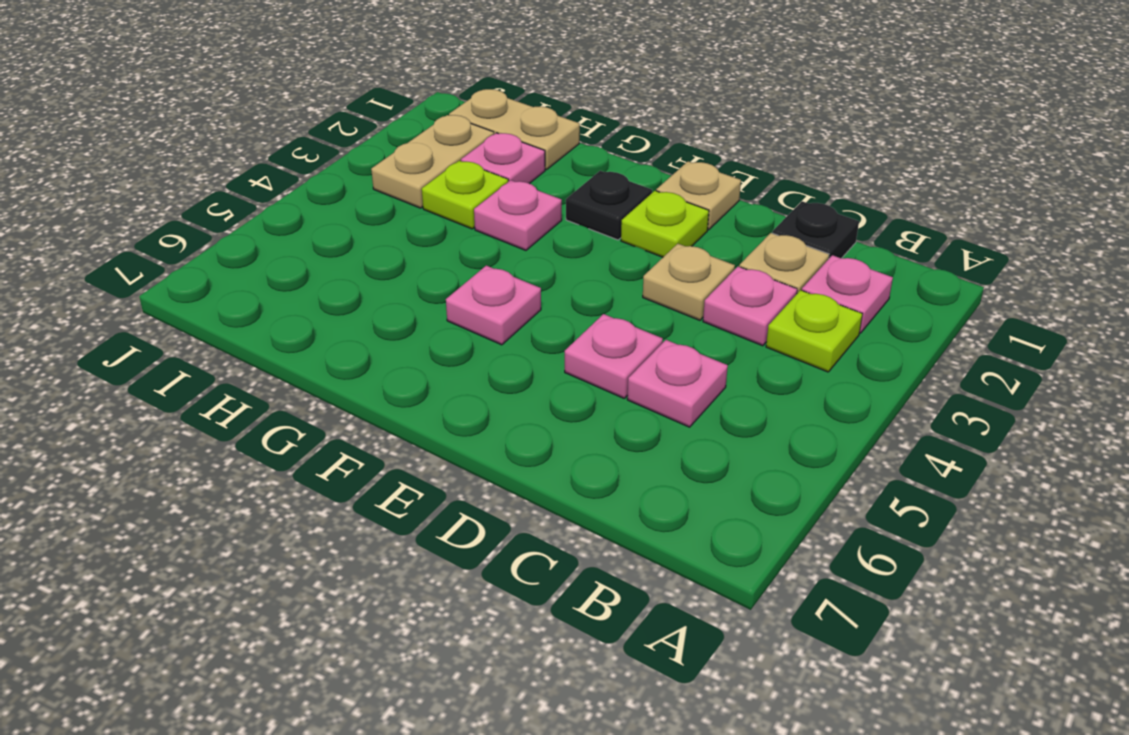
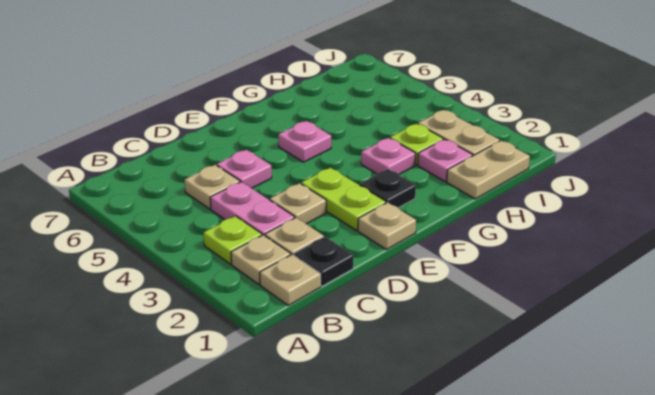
none -> tan plate B1 level 1
pink plate B2 level 1 -> tan plate B2 level 1
pink plate C3 level 1 -> pink plate C3:C4 level 1
pink plate C5 level 1 -> tan plate C5 level 1
lime plate E2 level 1 -> lime plate E2:E3 level 1

